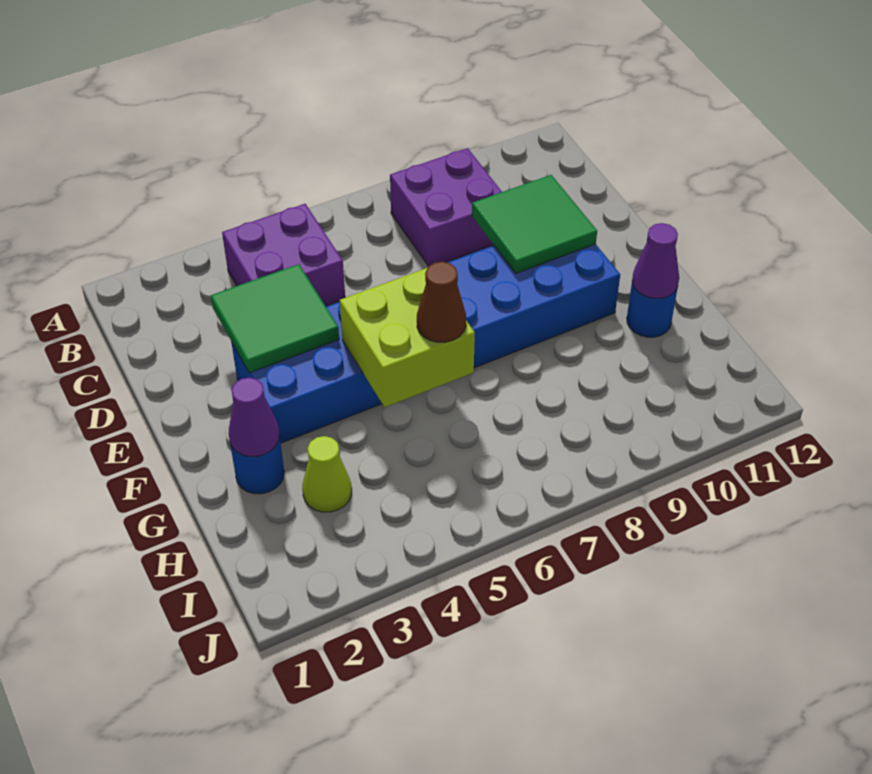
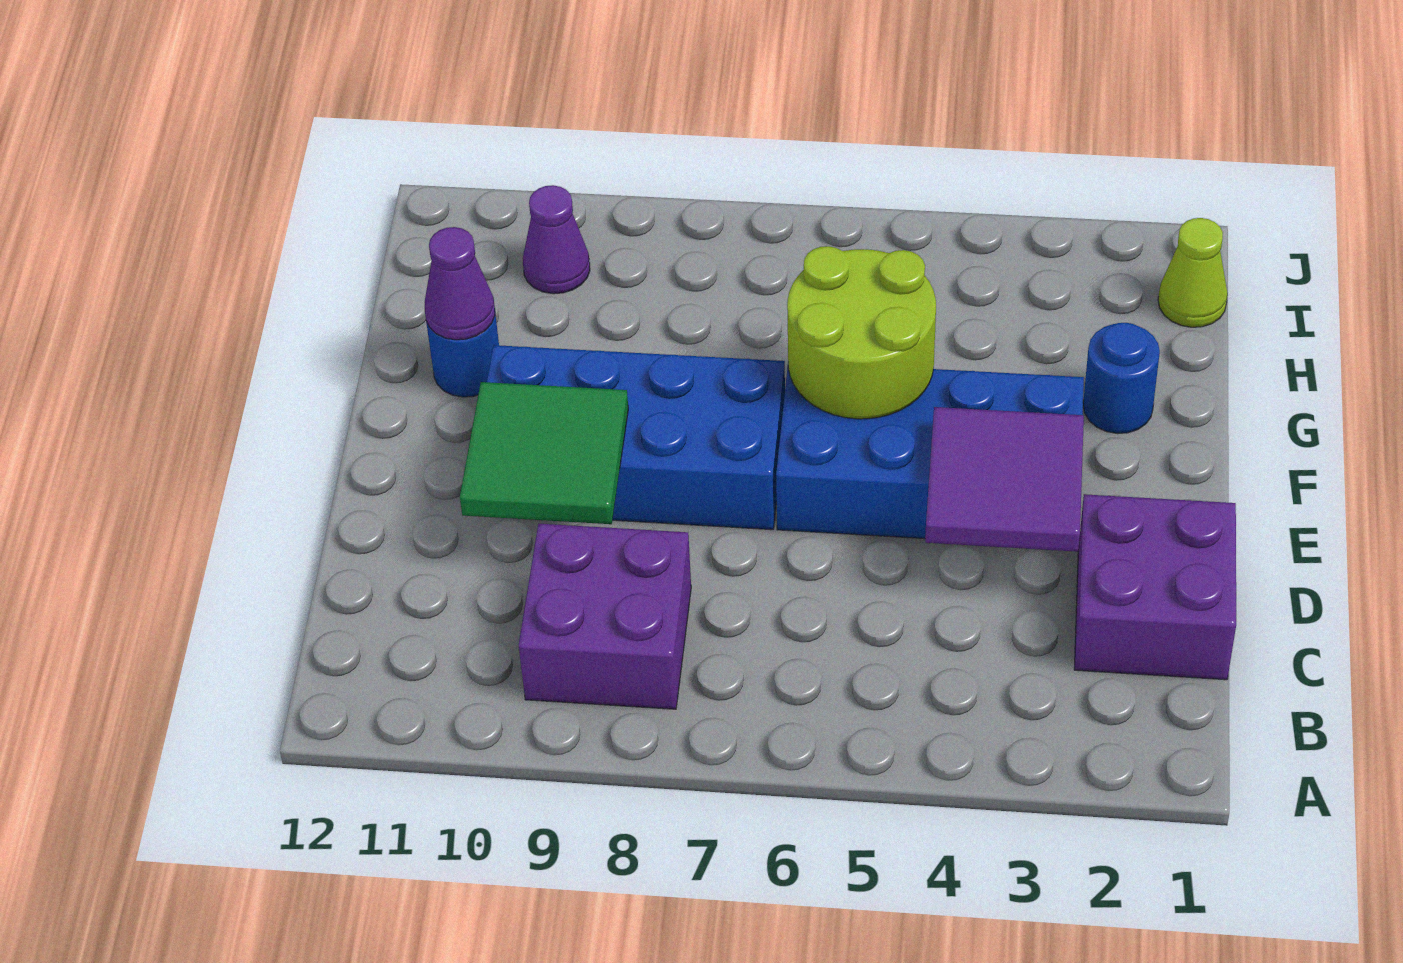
purple brick B4:C5 level 1 -> purple brick C1:D2 level 1
green tile D3:E4 level 2 -> purple tile D3:E4 level 2
lime brick F5:G6 level 2 -> lime round brick F5:G6 level 2
purple cone G2 level 2 -> purple cone I10 level 1
brown cone G6 level 3 -> none
lime cone H3 level 1 -> lime cone I1 level 1

